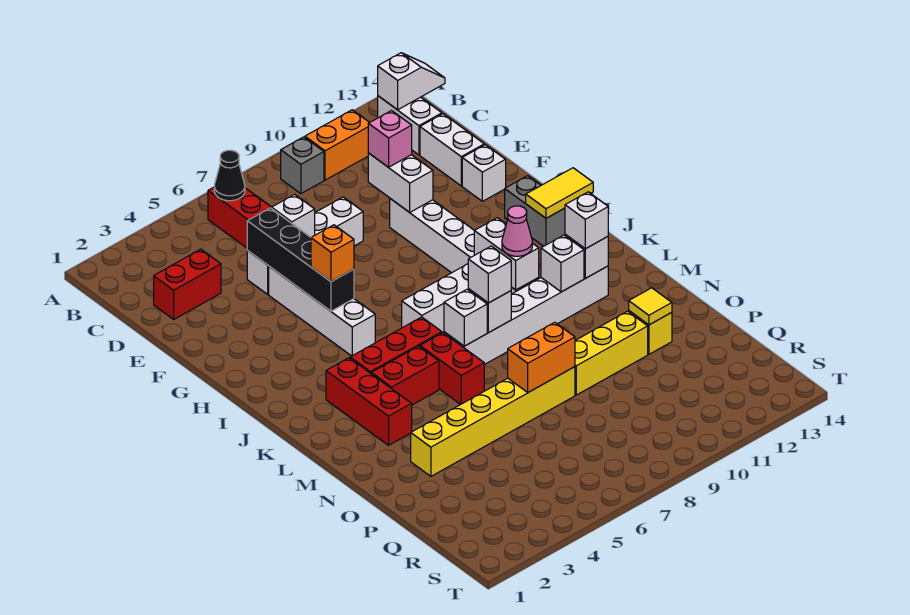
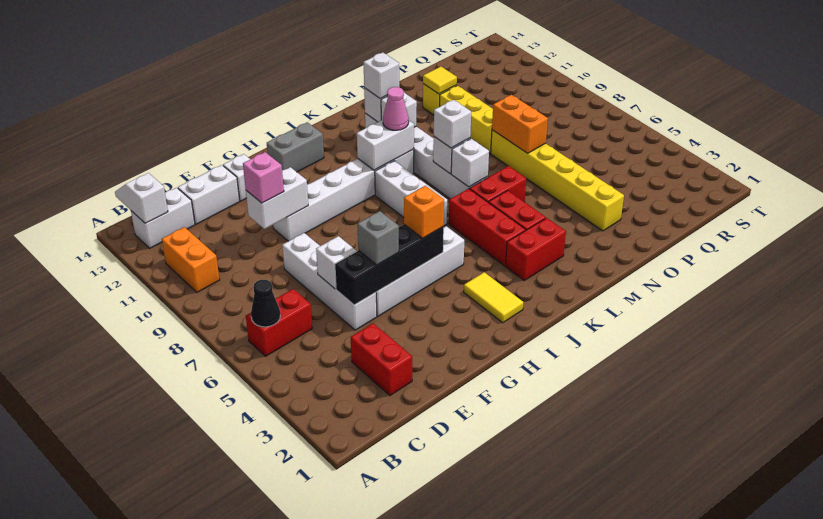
grey brick B9 level 1 -> grey brick F5 level 3
yellow tile I13:I14 level 2 -> yellow tile I2:I3 level 1
red brick K3:M3 level 1 -> red brick K3:L3 level 1

